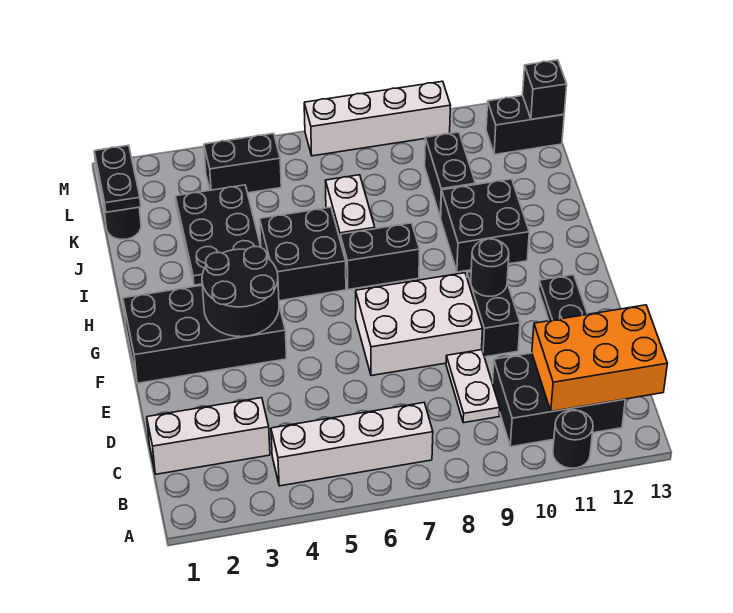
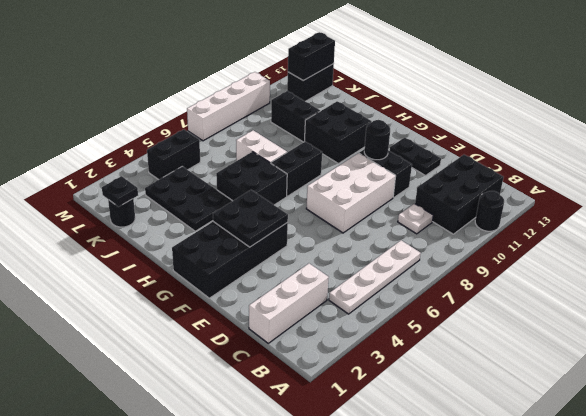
white brick B4:B7 level 1 -> white plate B4:B7 level 1
orange brick B11:C13 level 2 -> none
white plate C9:D9 level 1 -> white plate C9 level 1
black round brick F3:G4 level 2 -> black plate F3:G4 level 2
black plate K1:L1 level 2 -> black plate K1 level 2
black brick L13 level 2 -> black brick L12:L13 level 2

